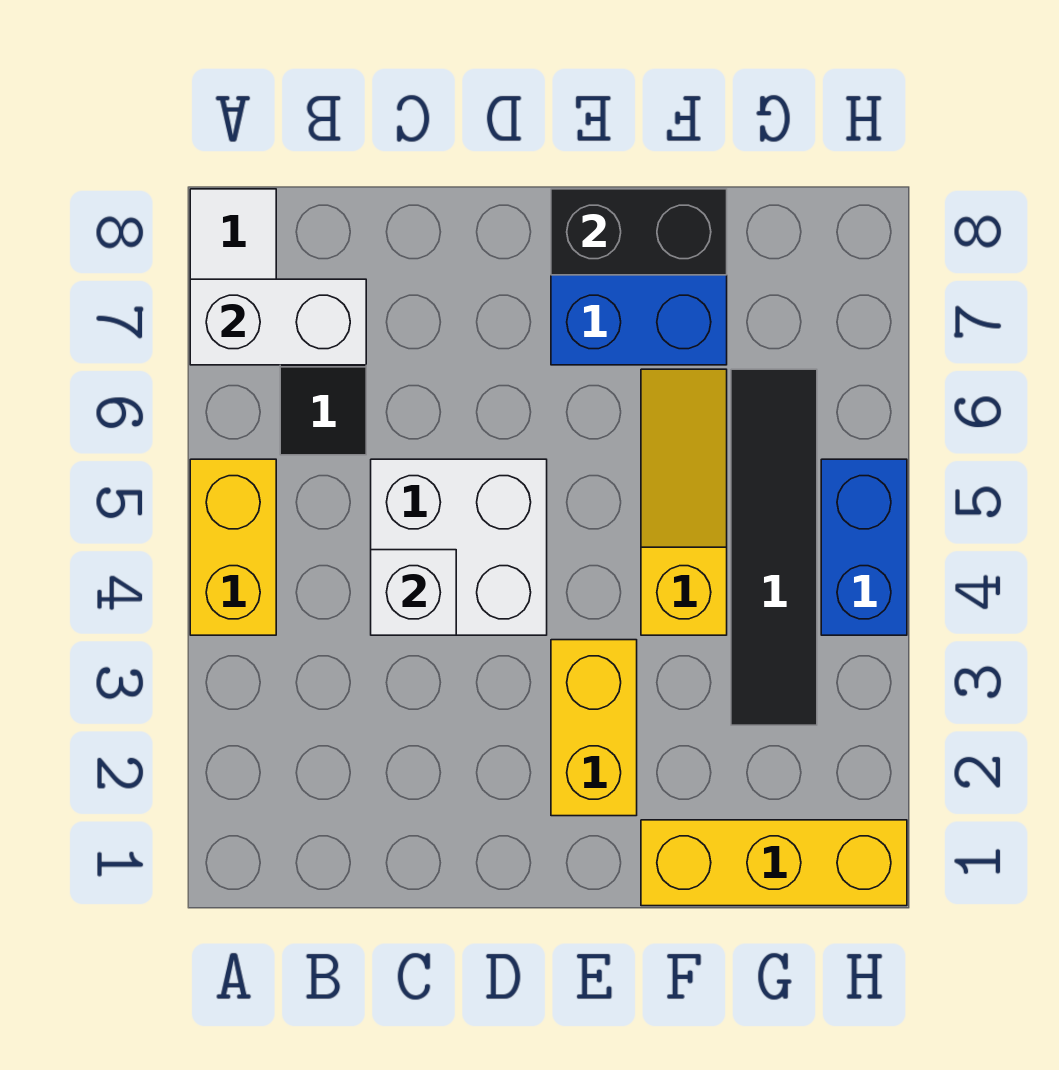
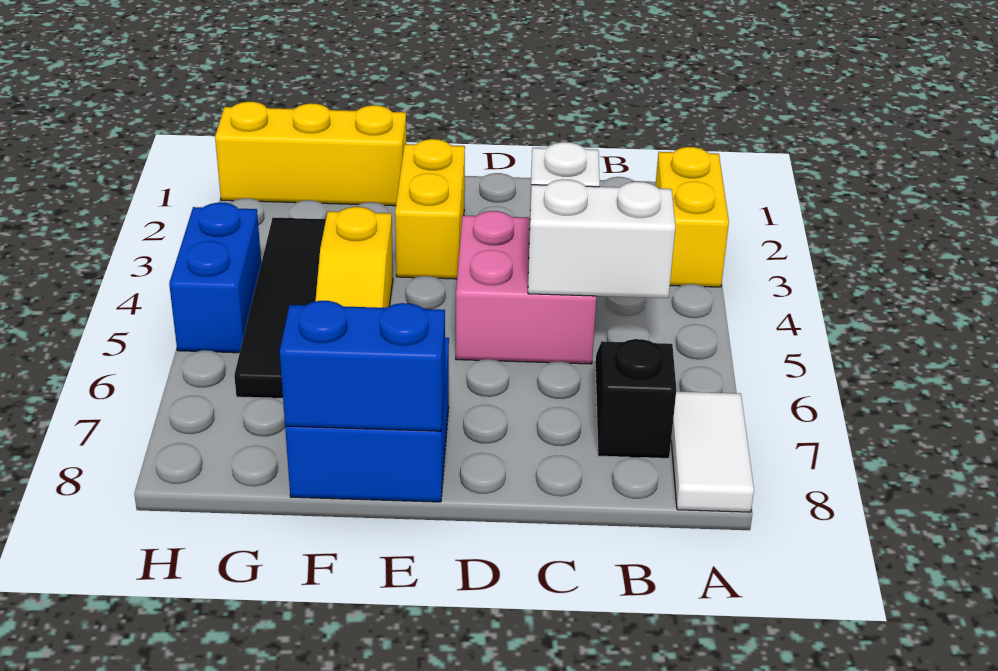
yellow brick A4:A5 level 1 -> yellow brick A2:A3 level 1
white brick A7:B7 level 2 -> white brick B5:C5 level 2
white brick C4:D5 level 1 -> pink brick C4:D5 level 1
black brick E8:F8 level 2 -> blue brick E8:F8 level 2

